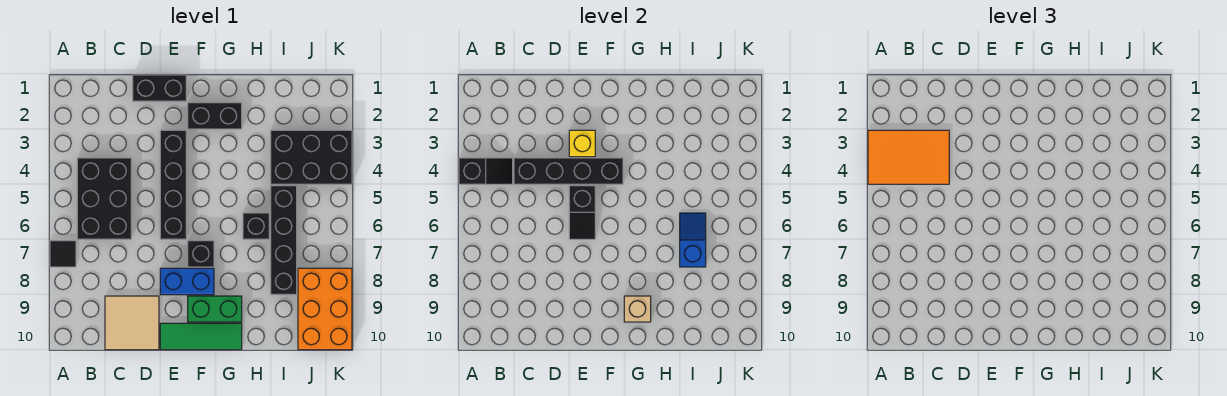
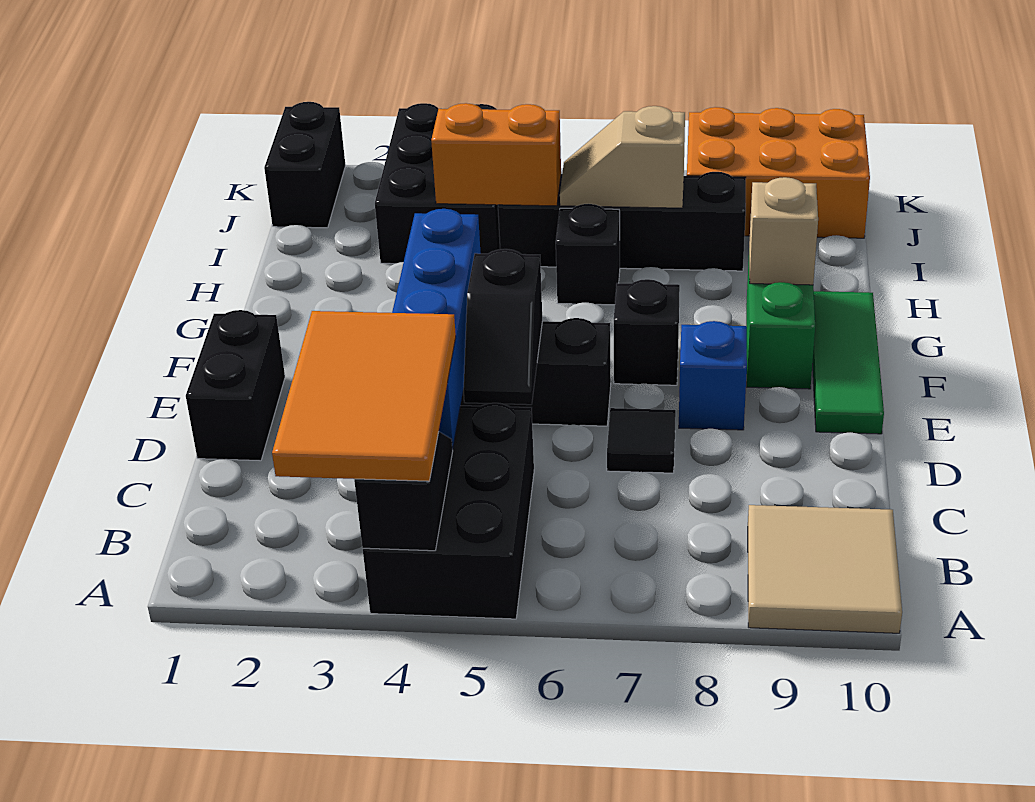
black tile A7 level 1 -> black tile D7 level 1
black brick B4:C6 level 1 -> black brick A4:C5 level 1
black brick C4:F4 level 2 -> blue brick C4:F4 level 2
tan tile C9:D10 level 1 -> tan tile A9:B10 level 1
yellow brick E3 level 2 -> none
black slope E5:E6 level 2 top 5 -> black slope D5:E5 level 2 top E
blue brick E8:F8 level 1 -> blue brick E8 level 1
black brick F2:G2 level 1 -> black brick J1:K1 level 1
none -> orange brick I4:I5 level 2
blue slope I6:I7 level 2 top 7 -> tan slope I6:I7 level 2 top 7

